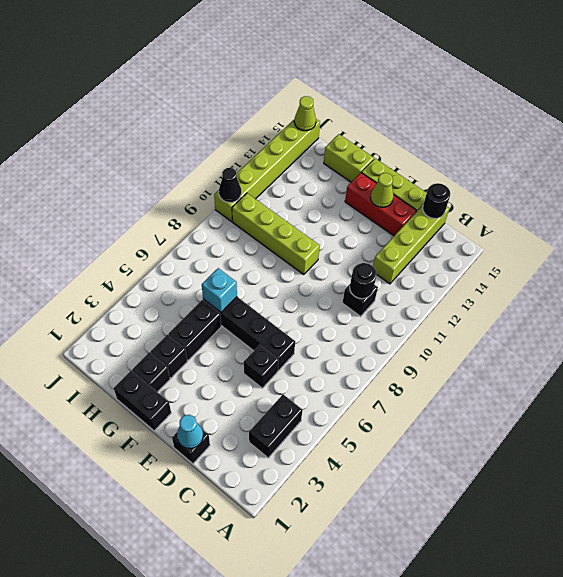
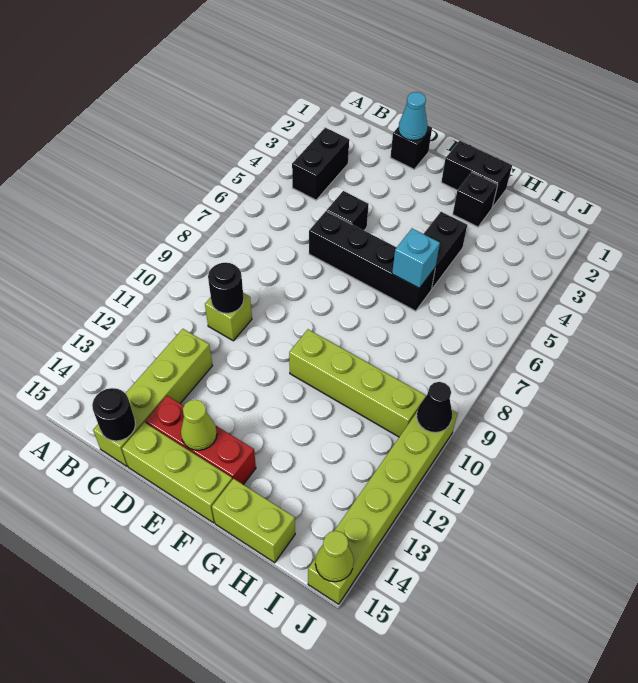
black brick C10 level 1 -> lime brick C10 level 1
black brick G3 level 1 -> none

